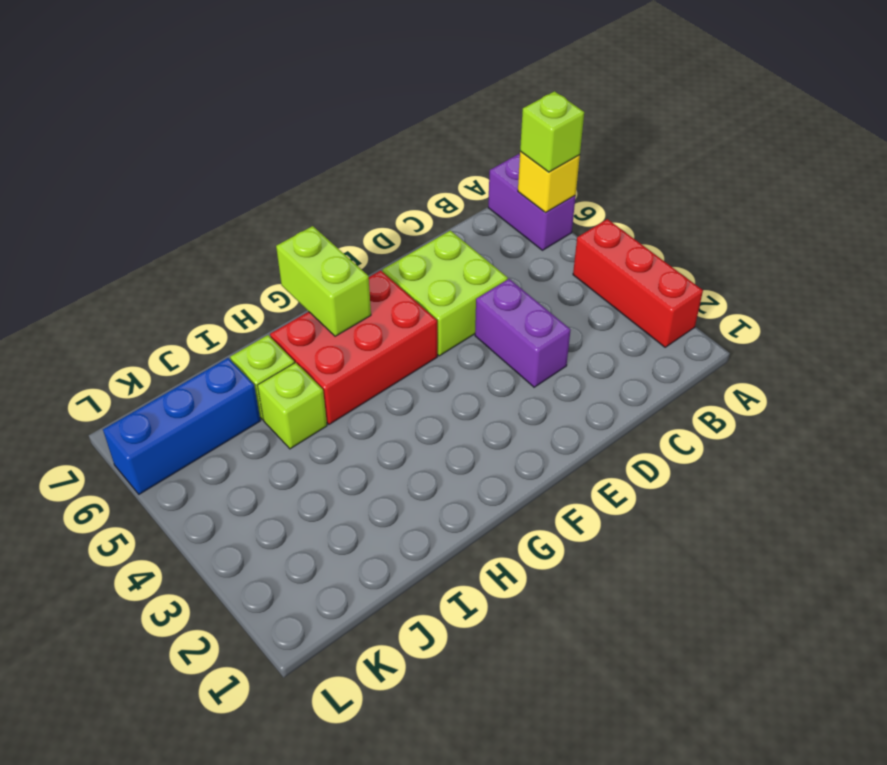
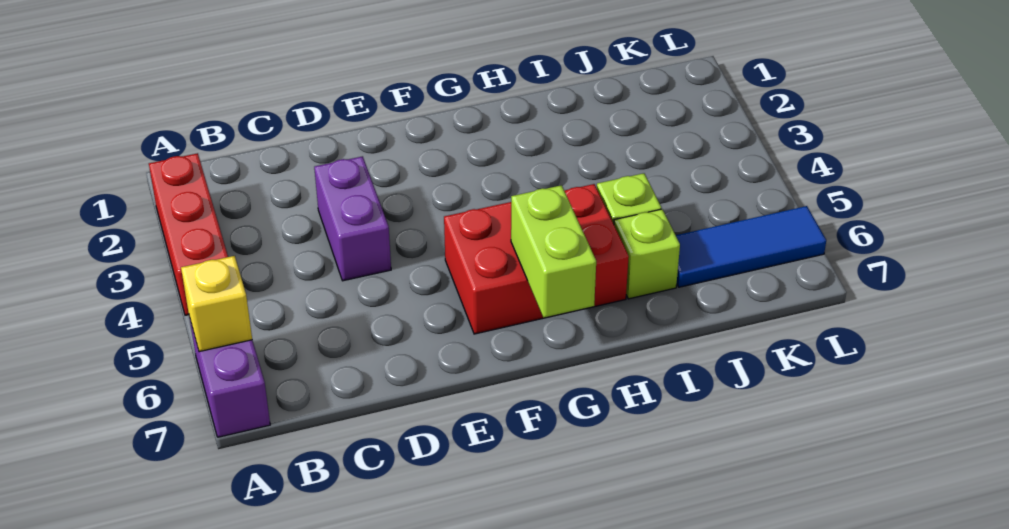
lime brick A6 level 3 -> none
lime brick D5:E6 level 1 -> none
blue brick J6:L6 level 1 -> blue tile J6:L6 level 1

